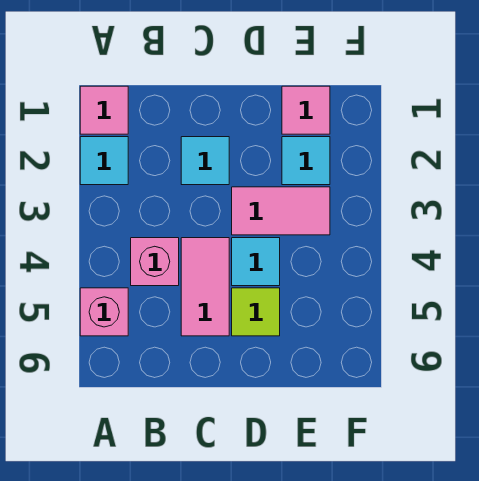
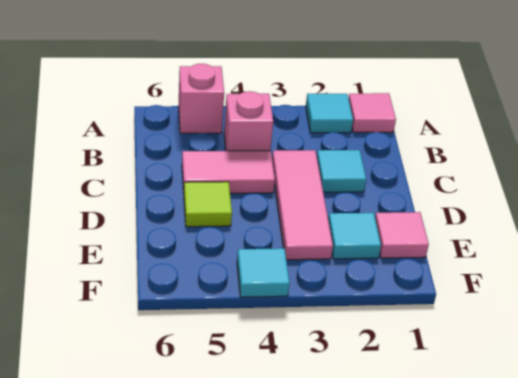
pink tile D3:E3 level 1 -> pink tile C3:E3 level 1
cyan tile D4 level 1 -> cyan tile F4 level 1

